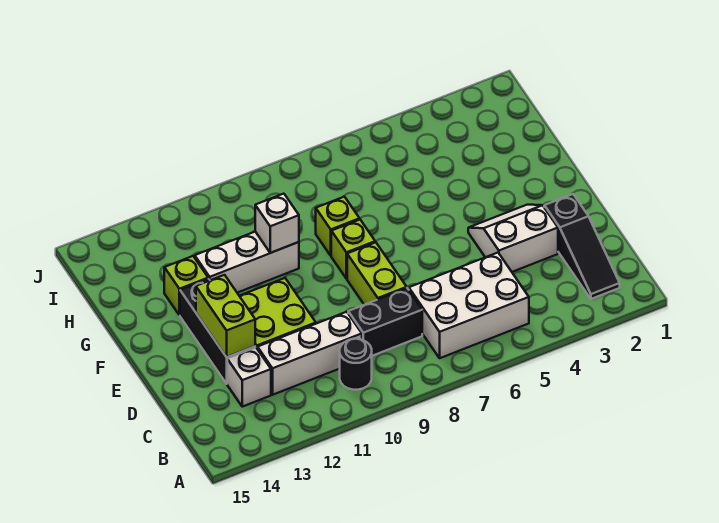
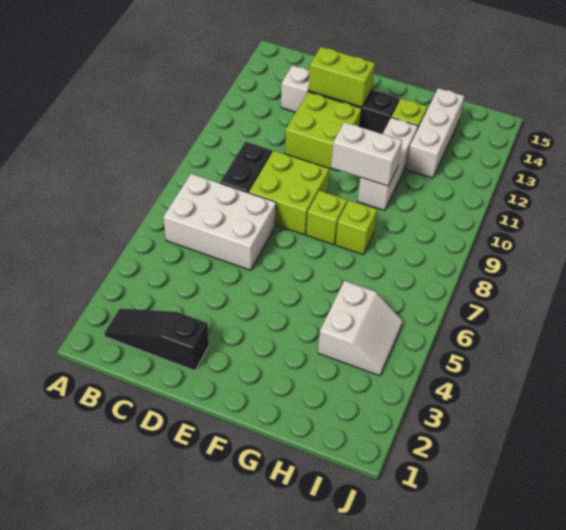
white brick B5:C7 level 1 -> white brick B6:D7 level 1
black round brick B10 level 1 -> none
white brick C10:C12 level 1 -> white brick H12:H14 level 1
white slope D3:E4 level 1 top D -> white slope H4:I5 level 1 top H
lime brick D8:E8 level 1 -> lime brick D8:E9 level 1
white brick G10 level 2 -> white brick F10:G10 level 2

